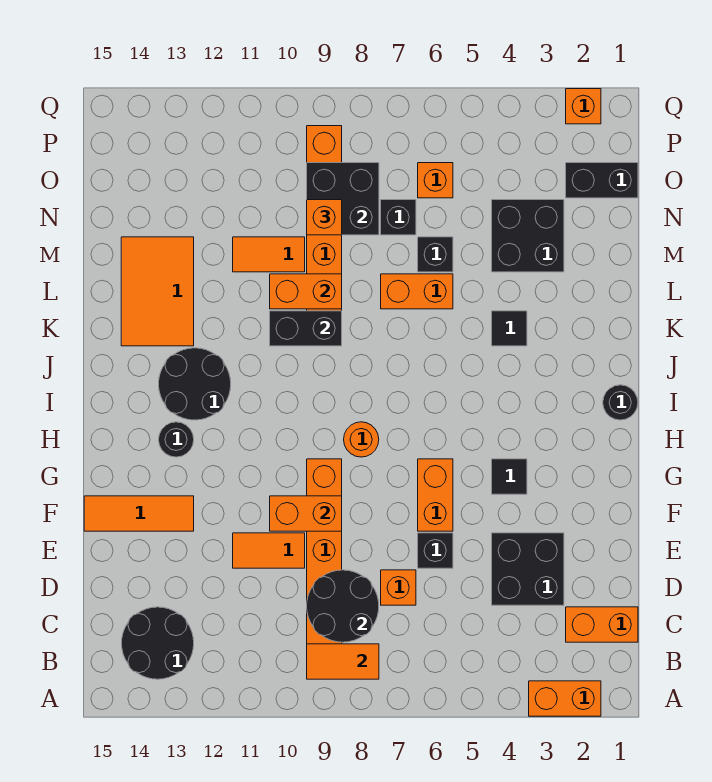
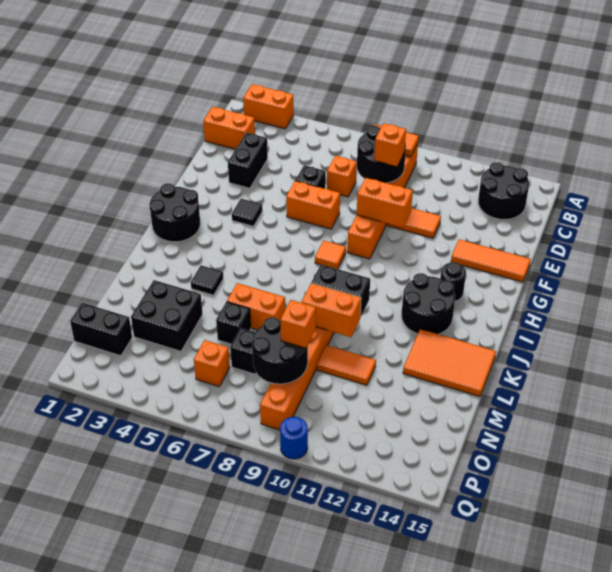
black brick D3:E4 level 1 -> black brick D3:E3 level 1
orange brick F6:G6 level 1 -> orange brick F6:F7 level 1
orange round brick H8 level 1 -> orange tile H8 level 1
black round brick I1 level 1 -> black round brick H1:I2 level 1
orange tile K13:M14 level 1 -> orange tile K13:L15 level 1
black brick N8:O9 level 2 -> black round brick N8:O9 level 2
orange brick Q2 level 1 -> orange brick D9 level 3
none -> blue round brick Q10 level 1

